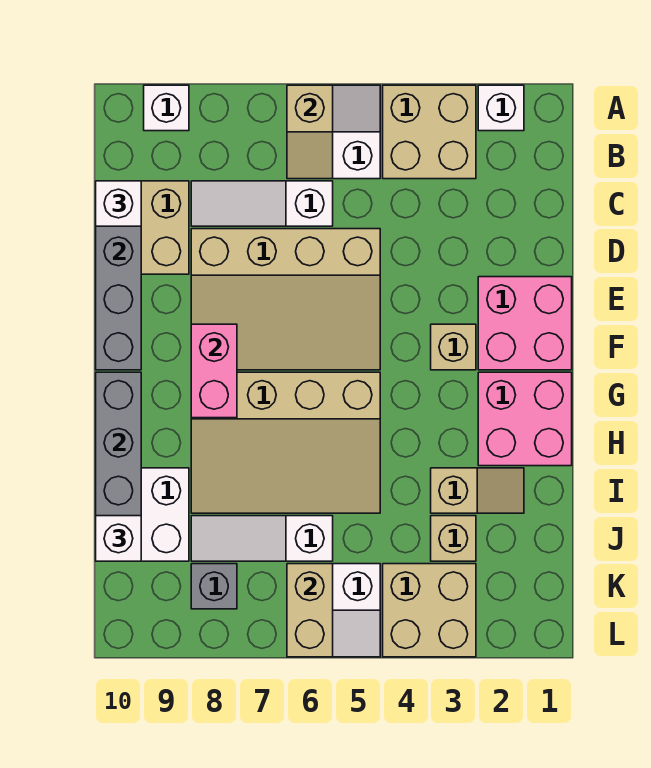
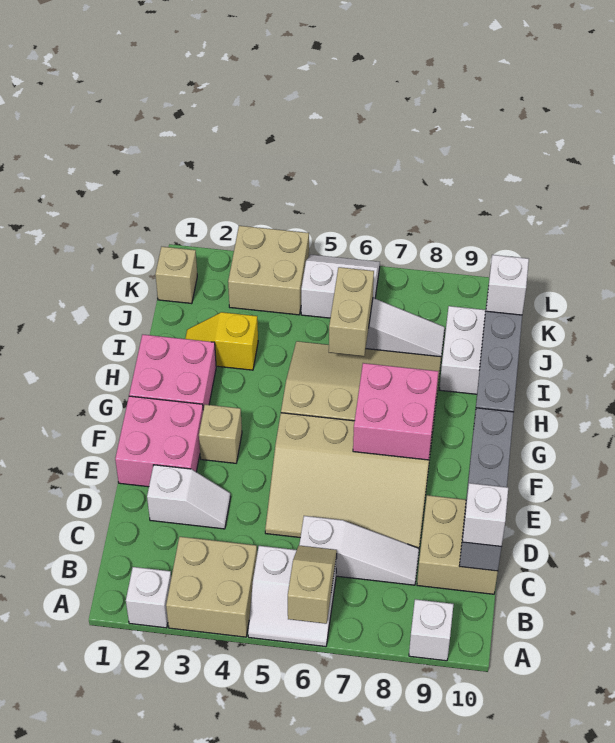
none -> white slope D2:D3 level 1 top 2
tan slope D5:F8 level 1 top D -> tan slope D5:F8 level 1 top F
pink brick F8:G8 level 2 -> pink brick F7:G8 level 2
tan slope I2:I3 level 1 top 3 -> yellow slope I2:I3 level 1 top 3
tan brick J3 level 1 -> tan brick K1 level 1
tan brick K6:L6 level 2 -> tan brick I6:J6 level 2
grey brick K8 level 1 -> none

